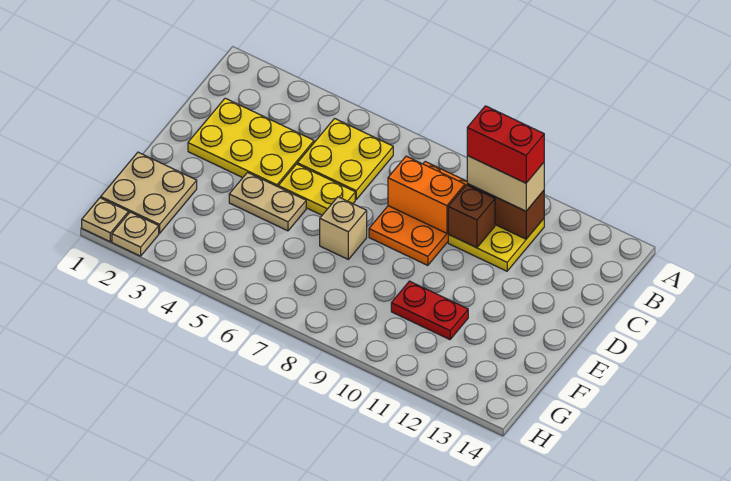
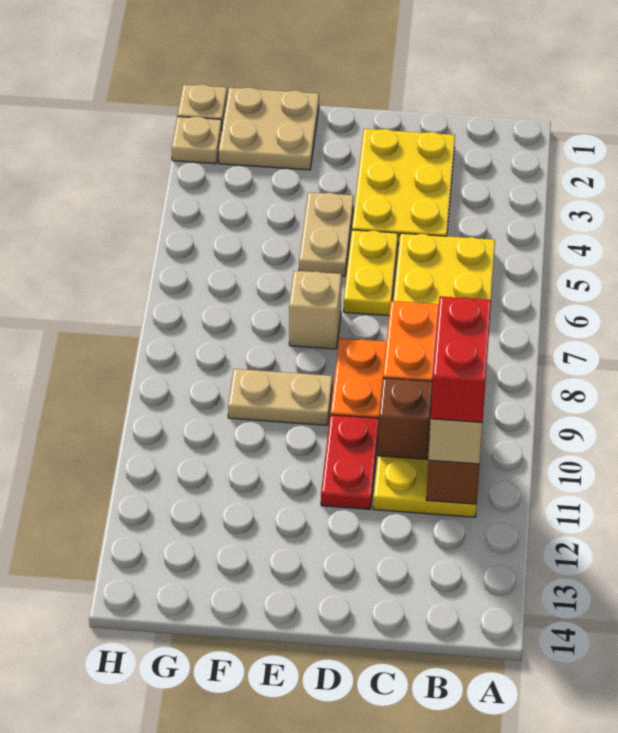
none -> tan plate E9:F9 level 1
red plate F10:F11 level 1 -> red plate D10:D11 level 1

